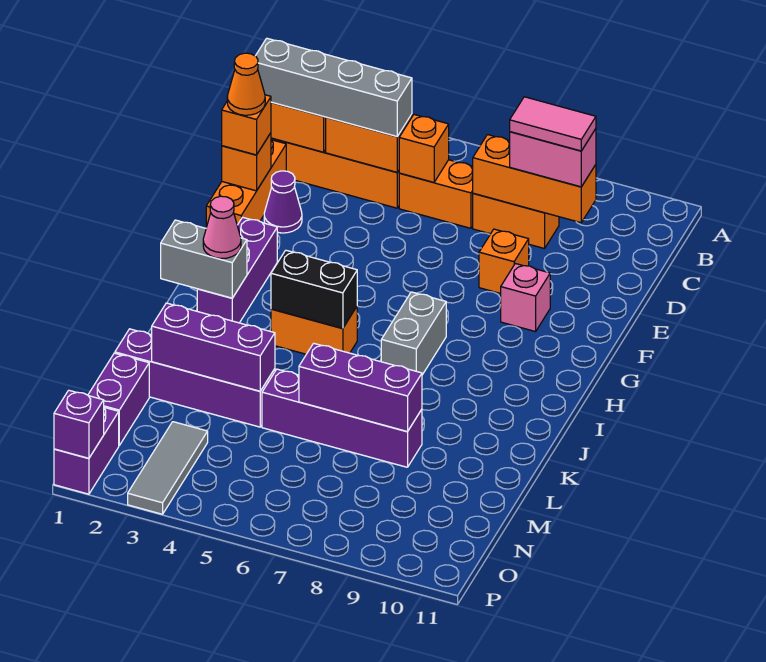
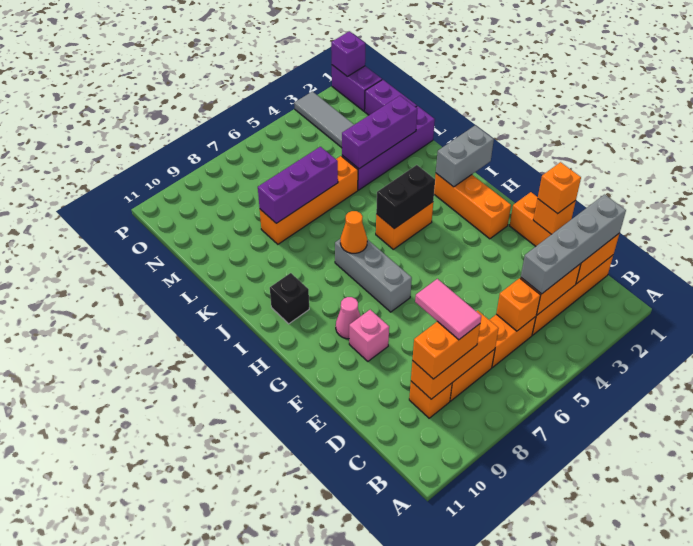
pink brick C8:C9 level 3 -> orange brick C8:C9 level 3
pink tile C8:C9 level 4 -> pink tile C8:D8 level 4
orange cone E1 level 4 -> orange cone I7 level 2
purple cone E2 level 1 -> none
orange brick E8 level 1 -> orange brick C9 level 1
purple brick G2:I2 level 1 -> orange brick G2:I2 level 1
grey brick H7:I7 level 1 -> grey brick G7:I7 level 1
pink cone I2 level 3 -> pink cone G9 level 1
none -> black brick I10 level 1
purple brick L5:L8 level 1 -> orange brick L5:L8 level 1

